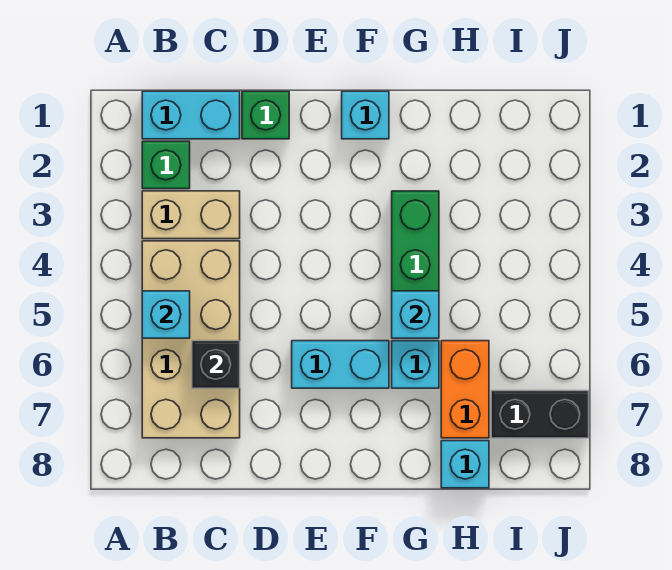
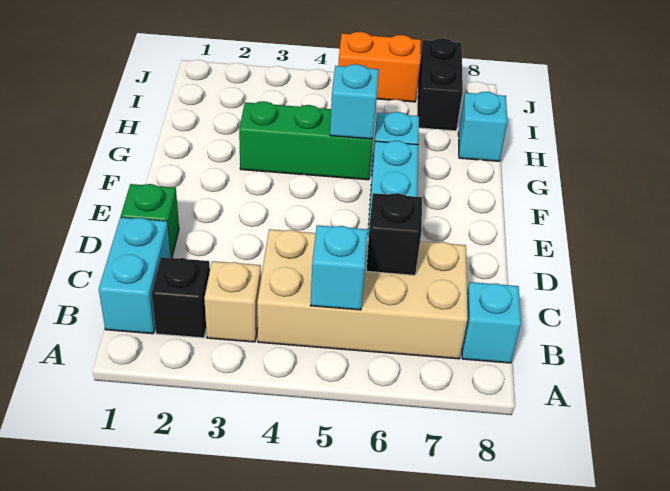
green brick B2 level 1 -> black brick B2 level 1
tan brick B3:C3 level 1 -> tan brick B3 level 1
cyan brick F1 level 1 -> cyan brick B8 level 1
orange brick H6:H7 level 1 -> orange brick J5:J6 level 1

